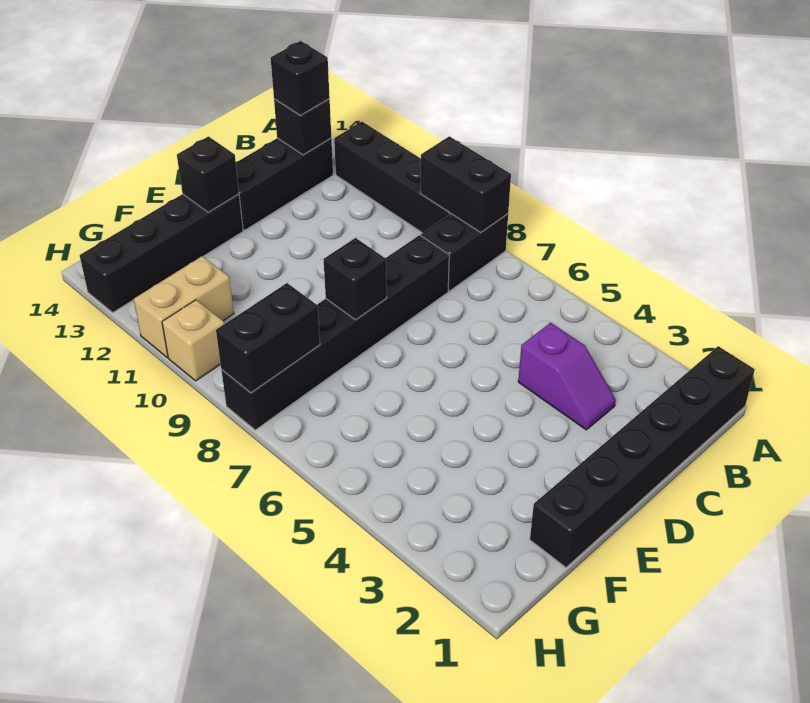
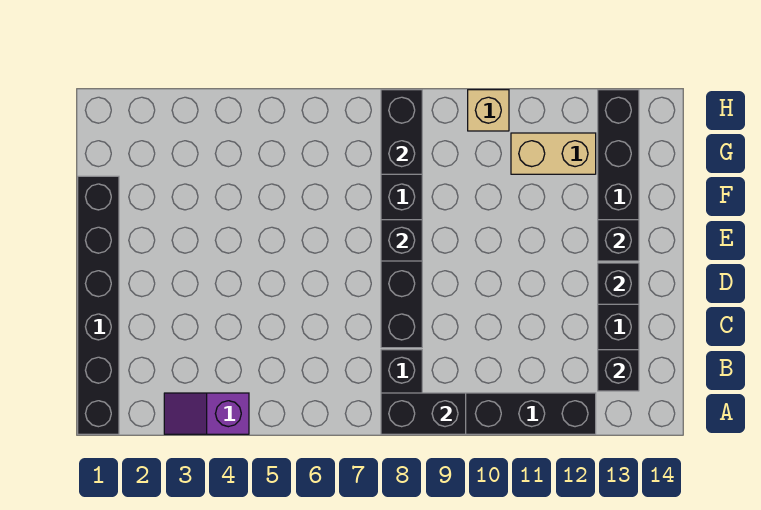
black brick B13 level 3 -> black brick D13 level 2
purple slope C3:C4 level 1 top 4 -> purple slope A3:A4 level 1 top 4
tan brick G11:H11 level 1 -> tan brick G11:G12 level 1

